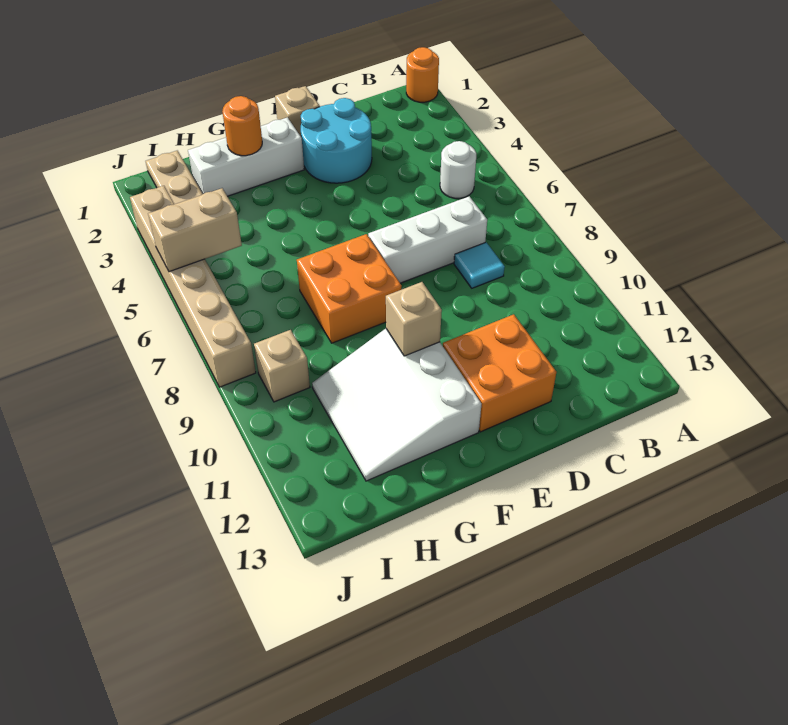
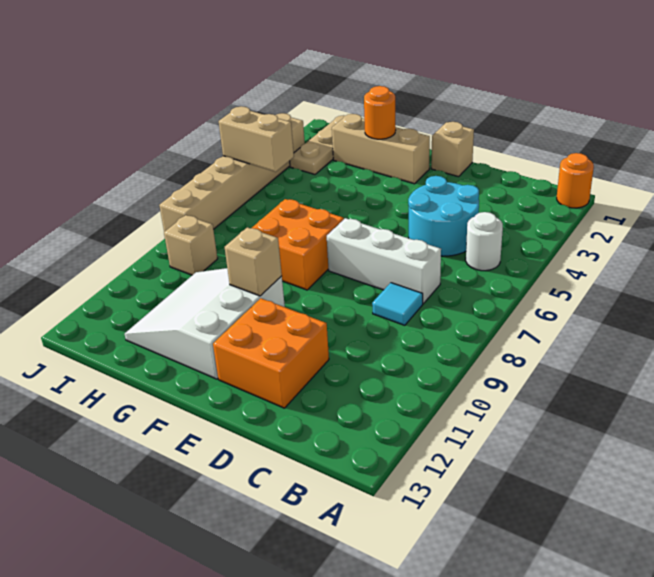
cyan round brick D2:E3 level 1 -> cyan round brick C4:D5 level 1
white brick F2:H2 level 1 -> tan brick F2:H2 level 1

